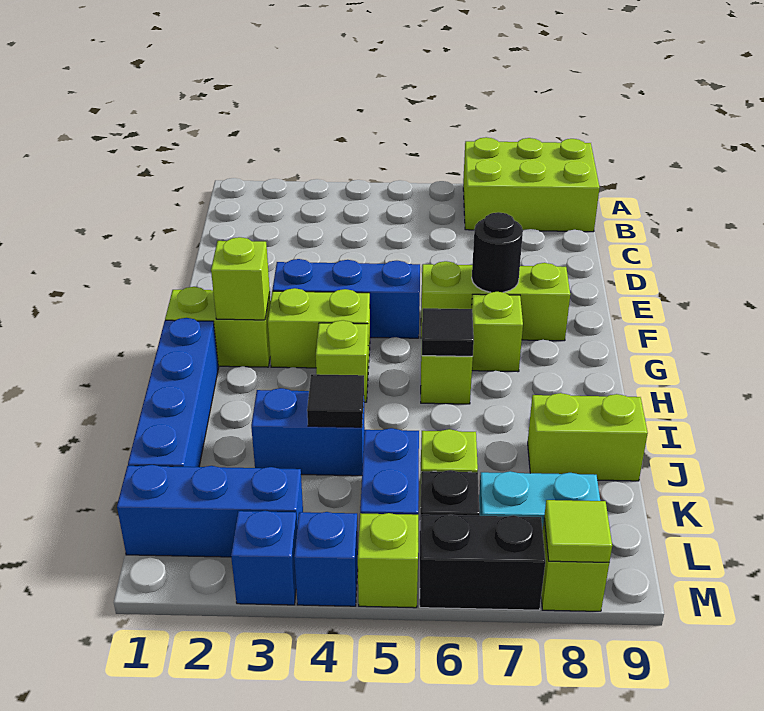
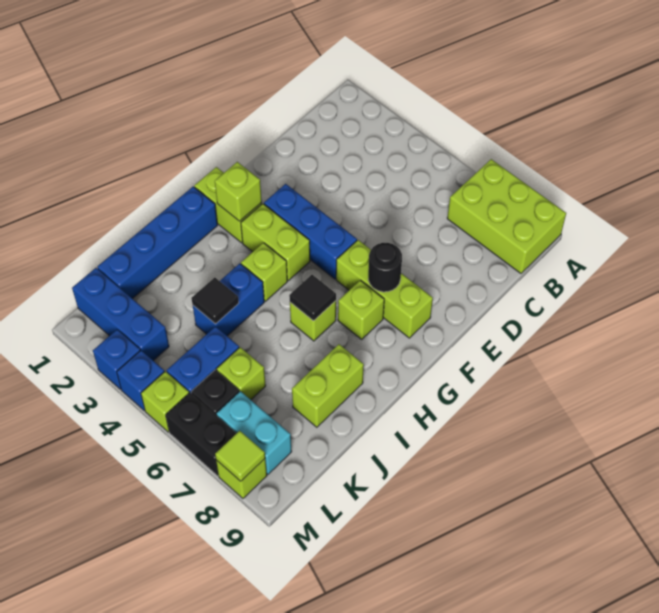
blue brick J3:J4 level 1 -> blue brick I4:J4 level 1
lime brick J8:J9 level 1 -> lime brick I8:J8 level 1

